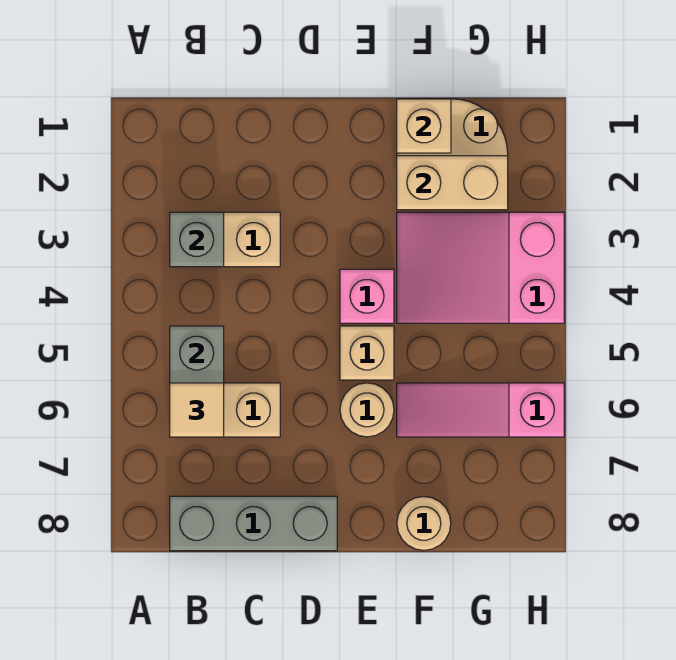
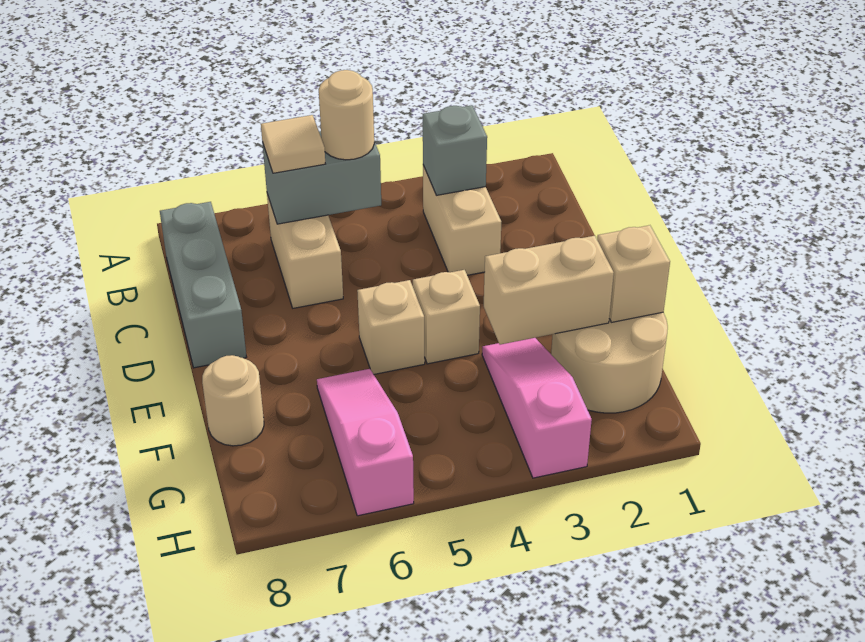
pink brick E4 level 1 -> tan brick E4 level 1
tan round brick E6 level 1 -> tan round brick B5 level 3
tan brick F2:G2 level 2 -> tan brick F2:F3 level 2
pink slope F3:H4 level 1 top H -> pink slope F3:H3 level 1 top H

